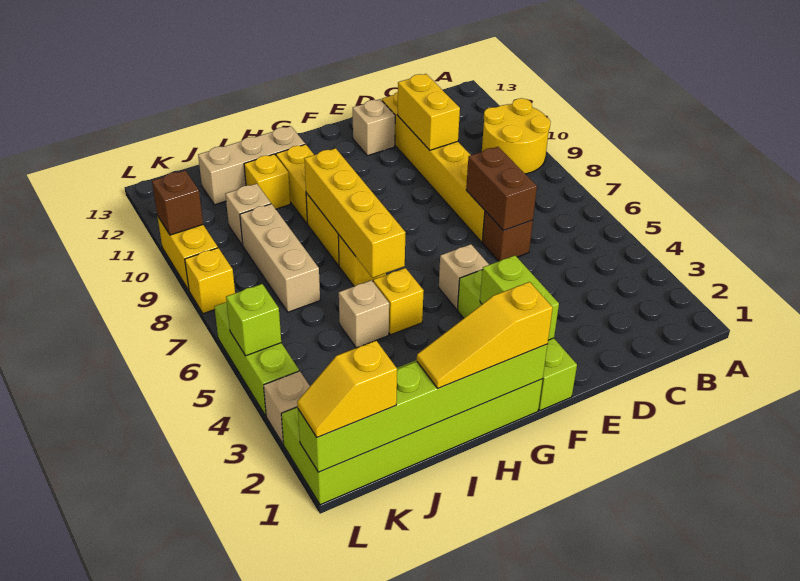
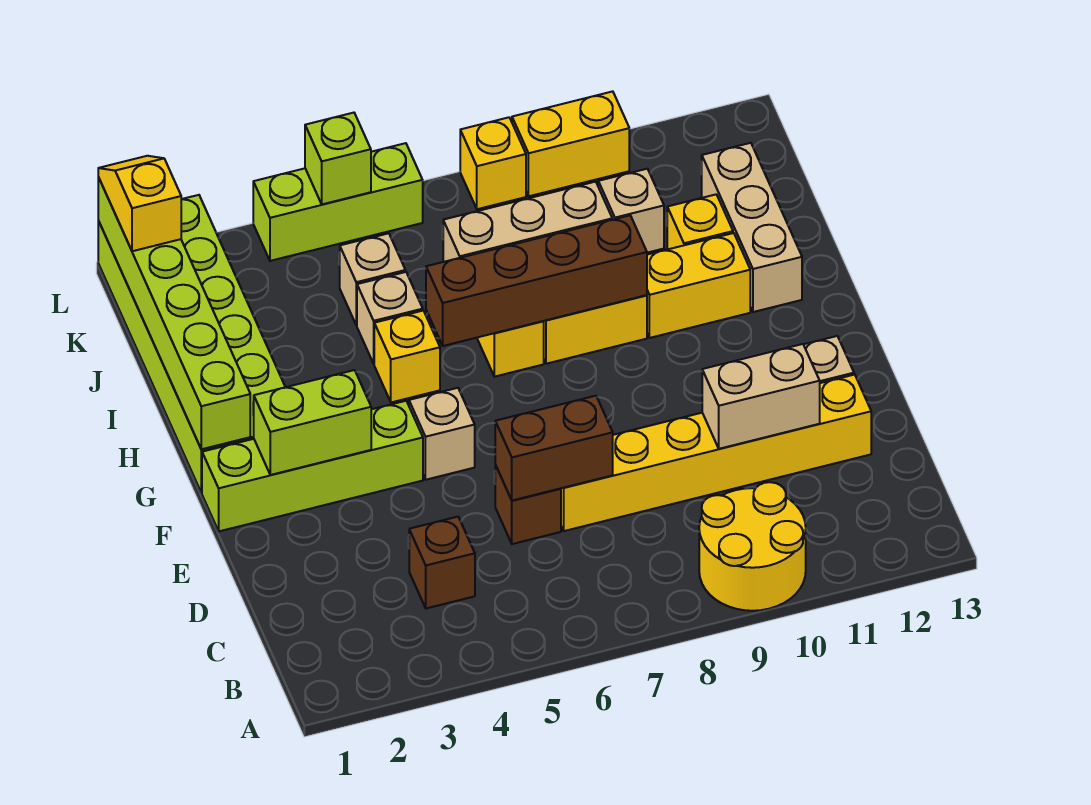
yellow brick D10:D11 level 2 -> tan brick D10:D11 level 2
yellow slope G1:I1 level 3 top G -> none
yellow brick H6:H9 level 2 -> brown brick H6:H9 level 2
tan brick L3 level 1 -> tan brick J5 level 1
brown brick L10 level 2 -> brown brick C4 level 1

